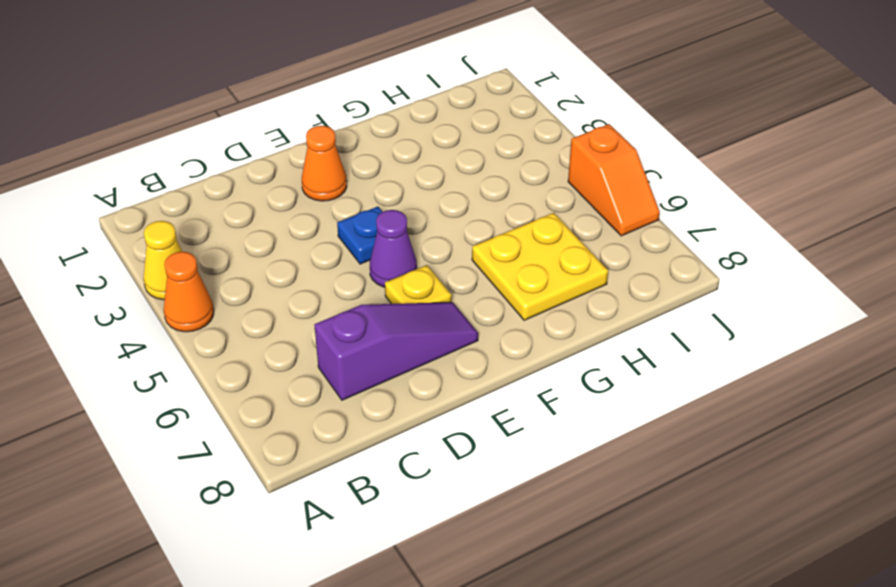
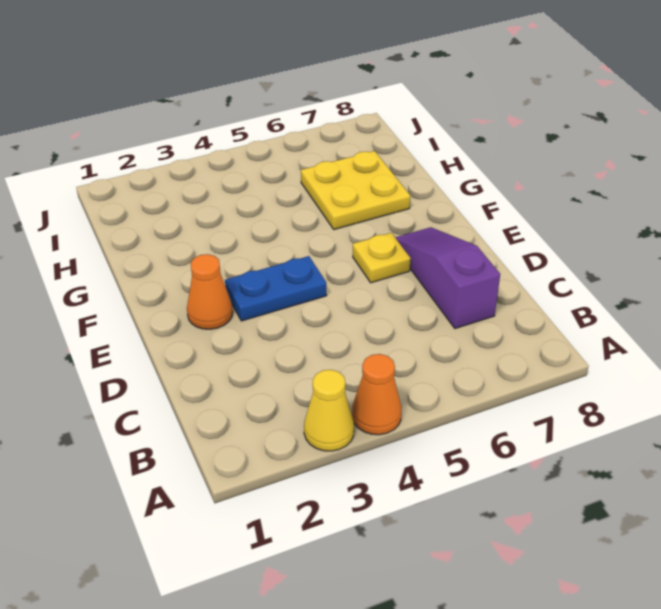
blue plate E4 level 1 -> blue plate E3:E4 level 1
purple cone E5 level 1 -> none
orange slope J5:J6 level 1 top 5 -> none

